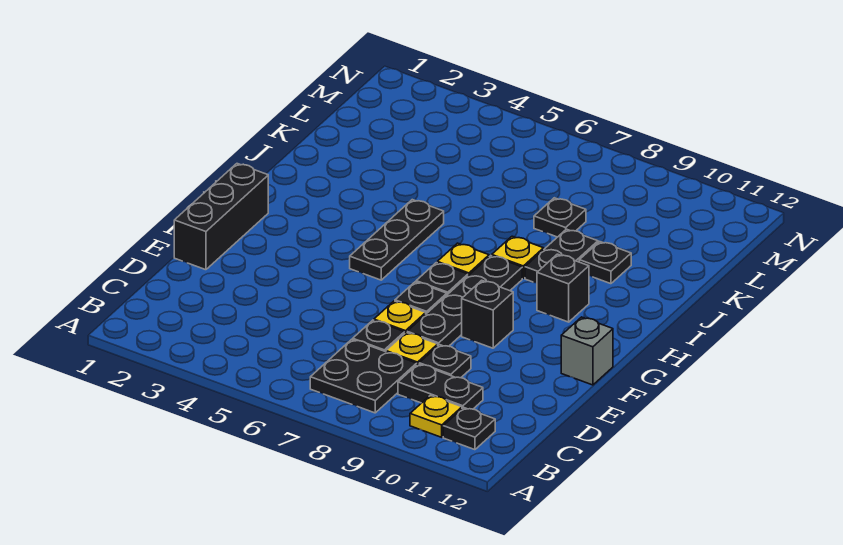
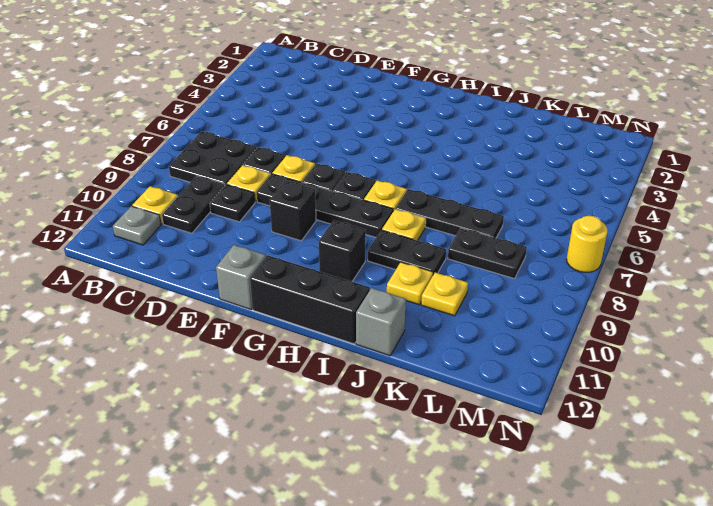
black plate B11 level 1 -> grey plate B11 level 1
black brick E1:G1 level 1 -> black brick G12:I12 level 1
black plate G5:I5 level 1 -> black plate I7:K7 level 1
black plate J10 level 1 -> yellow plate J10 level 1
none -> grey brick J12 level 1
black plate K8 level 1 -> black plate K8:L8 level 1
none -> yellow plate K10 level 1
none -> yellow round brick N7 level 1

